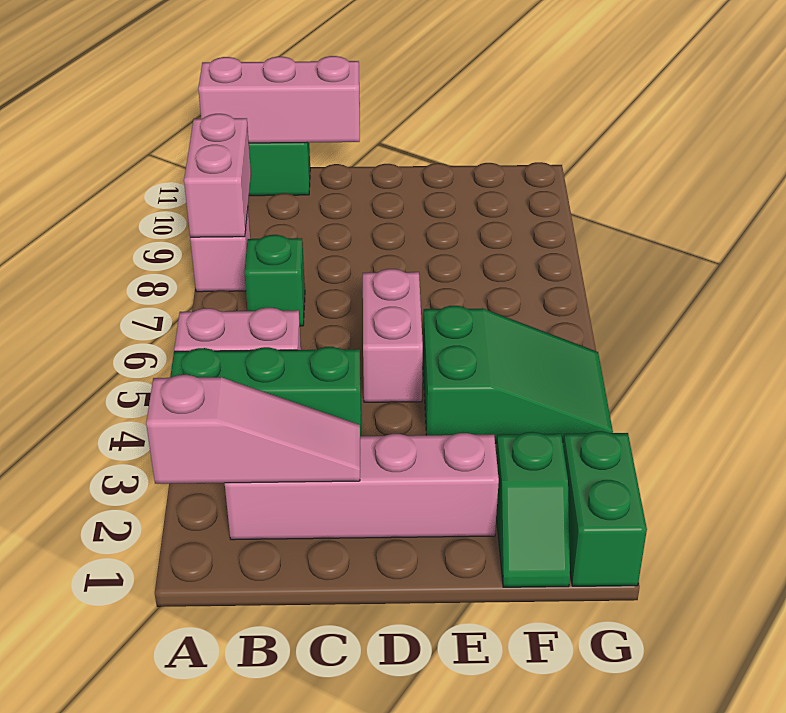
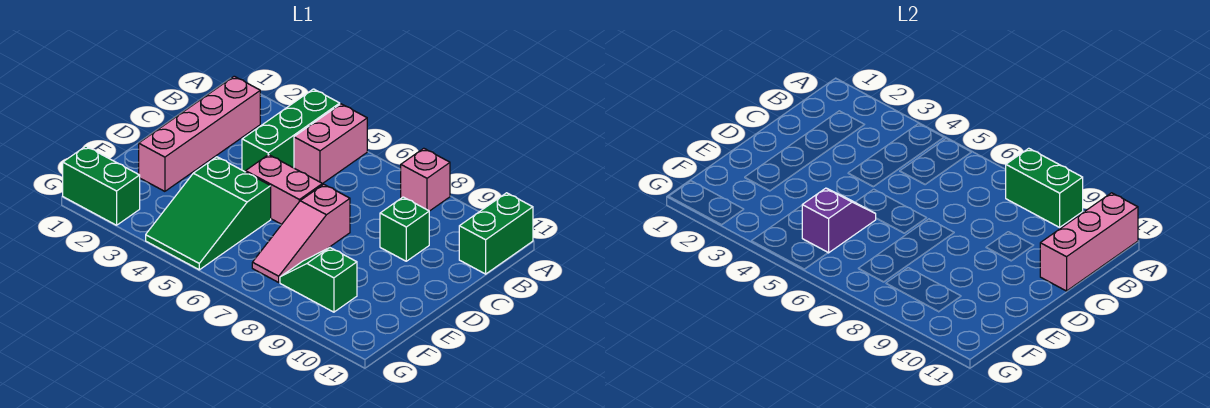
pink slope A2:C2 level 2 top A -> pink slope D7:F7 level 1 top D
pink brick A8:A9 level 2 -> green brick A8:A9 level 2
green brick B7 level 1 -> green brick C9 level 1
none -> purple slope E5:F5 level 2 top F
green slope F1:F2 level 1 top 2 -> green slope F8:F9 level 1 top 9

